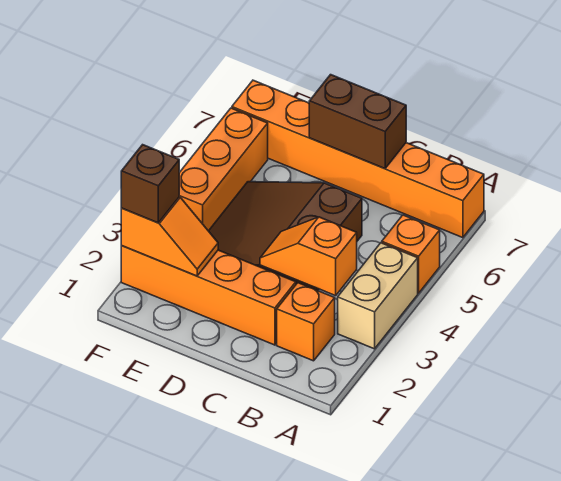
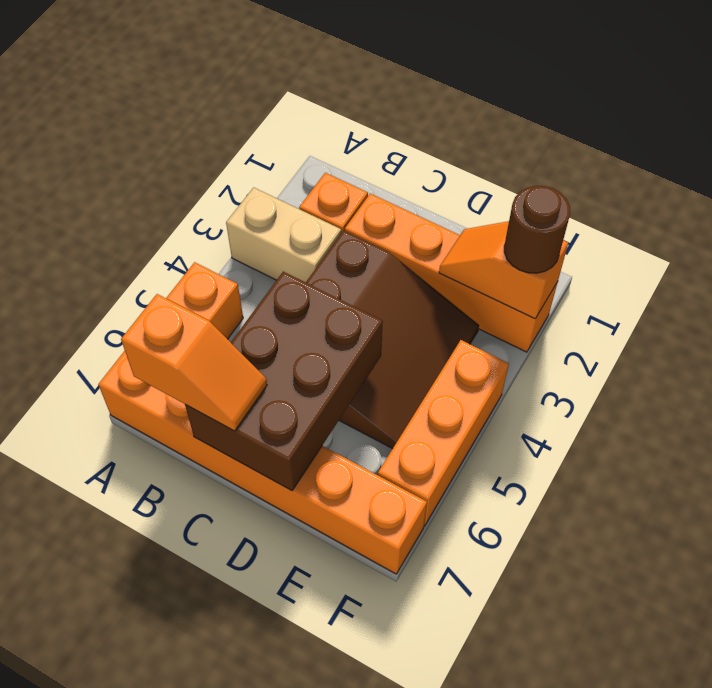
tan brick A3:A4 level 1 -> tan brick A3:B3 level 1
orange slope B3:C3 level 2 top B -> orange slope B7:C7 level 3 top B
brown brick C7:D7 level 2 -> brown brick C5:D7 level 2
brown brick F2 level 3 -> brown round brick F2 level 3

